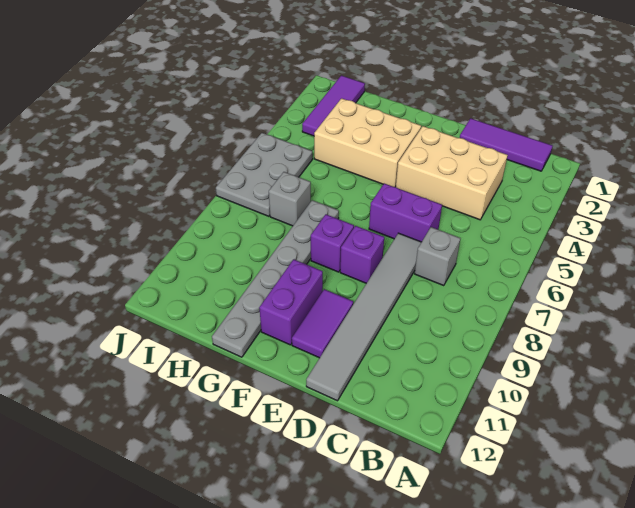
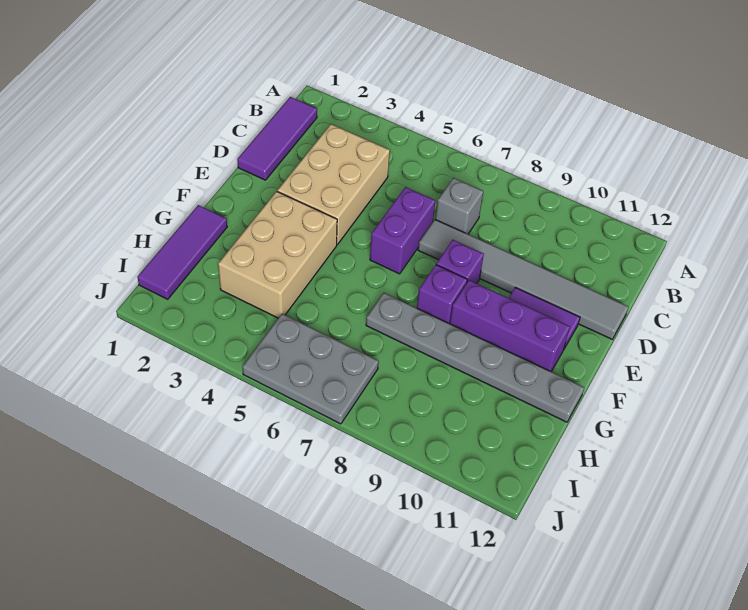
purple brick F10:F11 level 1 -> purple brick F9:F11 level 1
grey brick H7 level 1 -> none
purple tile I1:I3 level 1 -> purple tile G1:I1 level 1

